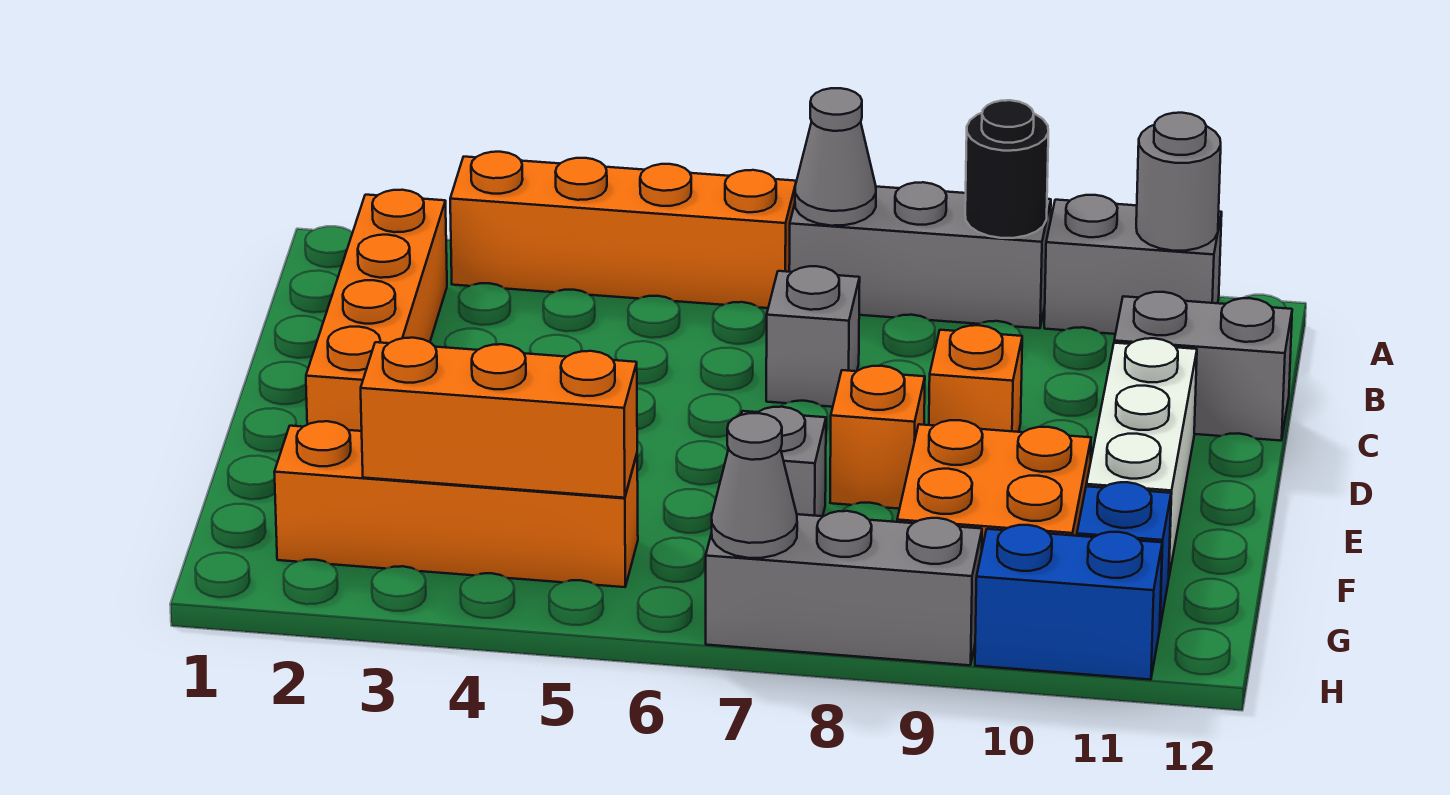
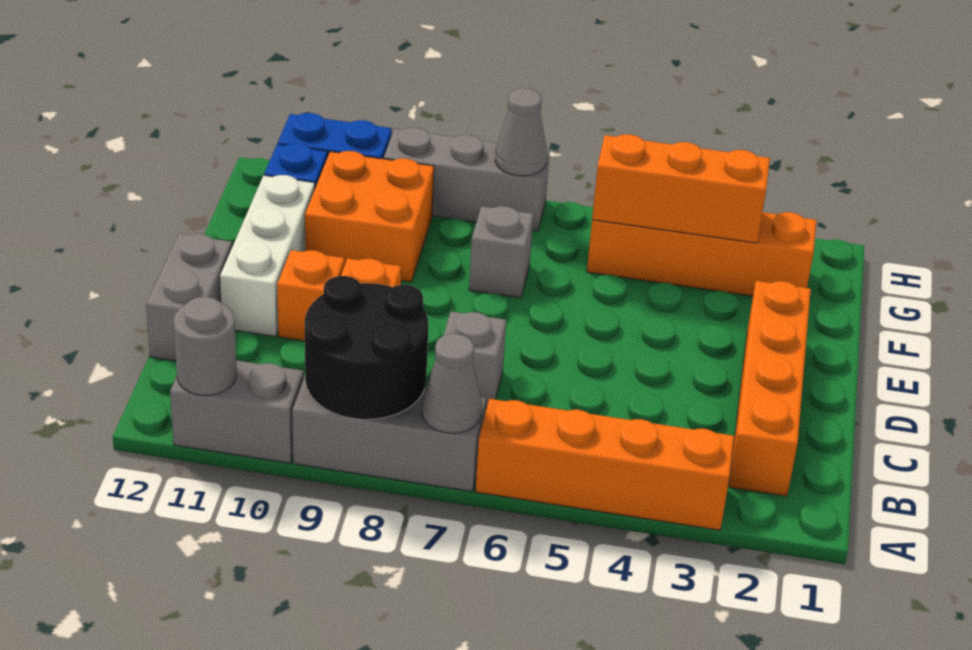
black round brick A9 level 2 -> black round brick A8:B9 level 2
grey brick C11:C12 level 1 -> grey brick C12:D12 level 1
orange brick E8 level 1 -> orange brick D10 level 1

